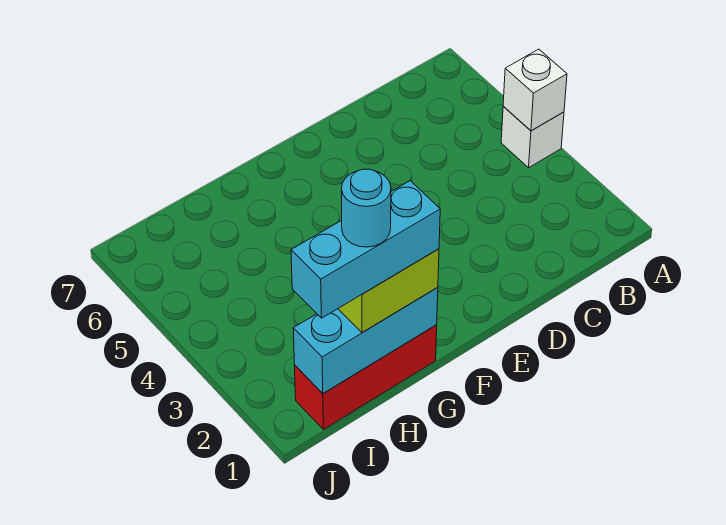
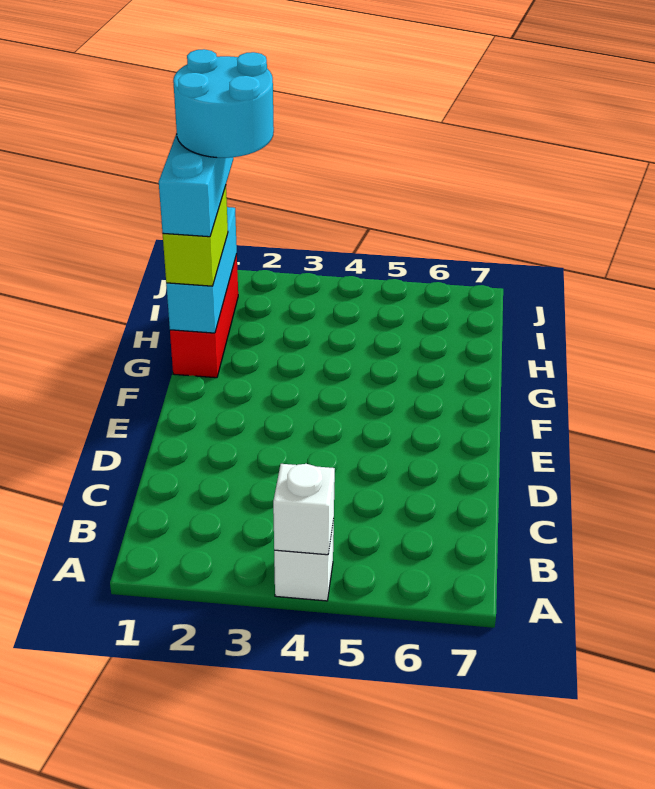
cyan round brick H1 level 5 -> cyan round brick H1:I2 level 5

